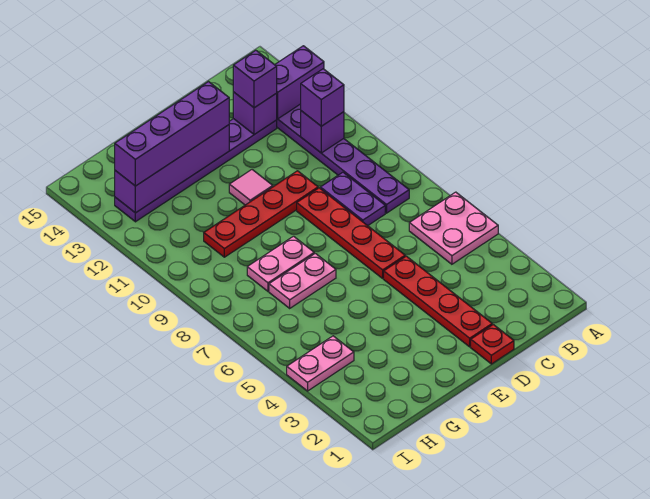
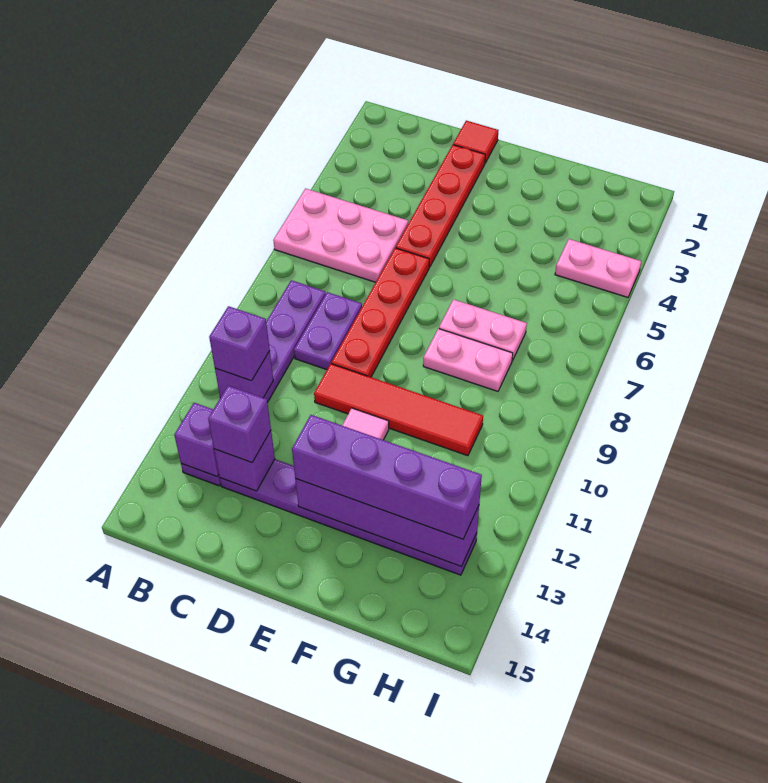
pink plate A5:B6 level 1 -> pink plate A5:C6 level 1
purple brick A13:B13 level 2 -> purple brick B13 level 2
red plate D1 level 1 -> red tile D1 level 1
red plate D10:G10 level 1 -> red tile D10:G10 level 1

